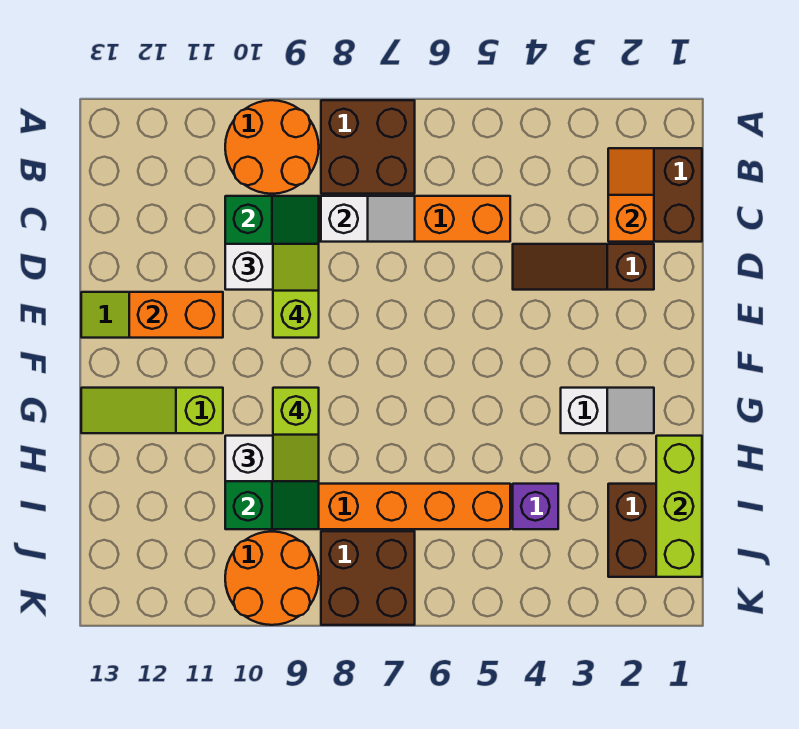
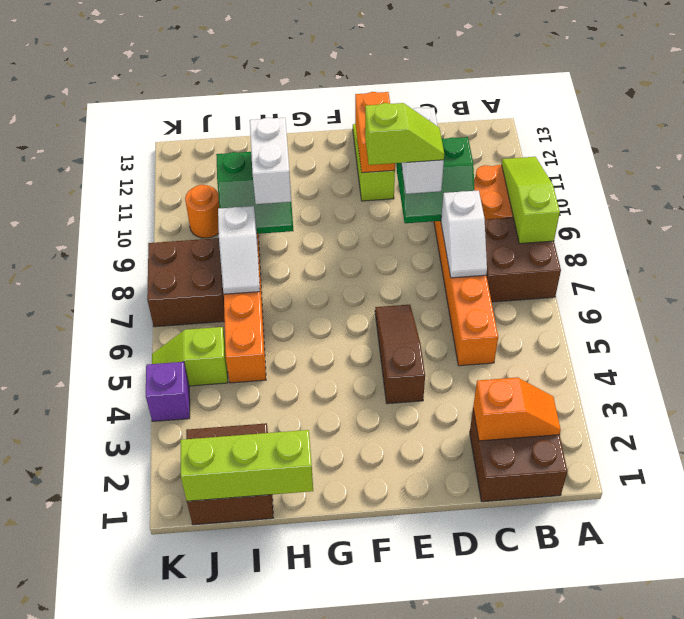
brown slope D2:D4 level 1 top 2 -> brown slope E4:E6 level 1 top 4
white slope G2:G3 level 1 top 3 -> white slope I7:I8 level 2 top 8
lime slope G9:H9 level 4 top G -> lime slope J5:K5 level 1 top J
lime slope G11:G13 level 1 top 11 -> lime slope A8:A10 level 2 top 8
purple brick I4 level 1 -> purple brick K4 level 1
orange round brick J9:K10 level 1 -> orange round brick J10 level 1

